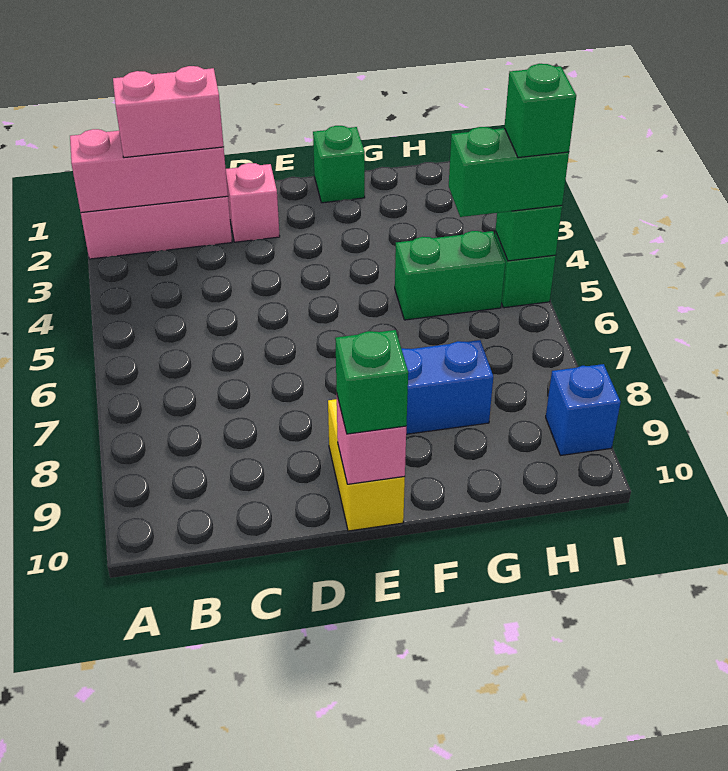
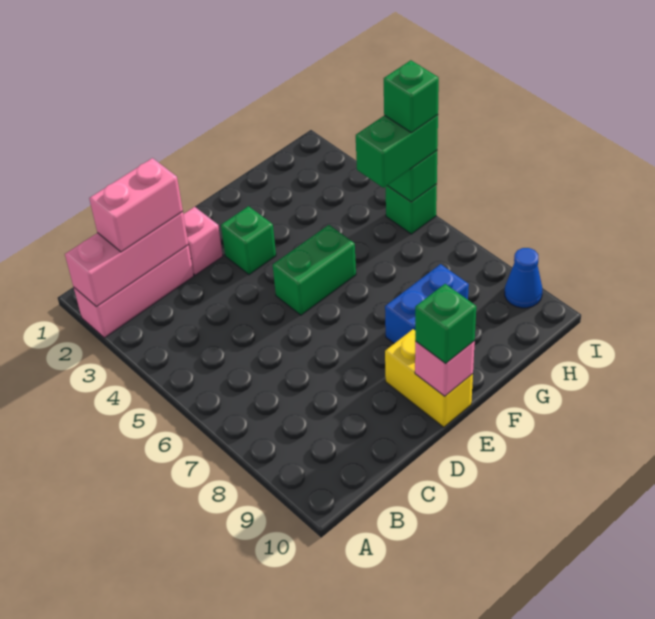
green brick F1 level 1 -> green brick E3 level 1
green brick G5:H5 level 1 -> green brick E5:F5 level 1
blue brick I9 level 1 -> blue cone I9 level 1

